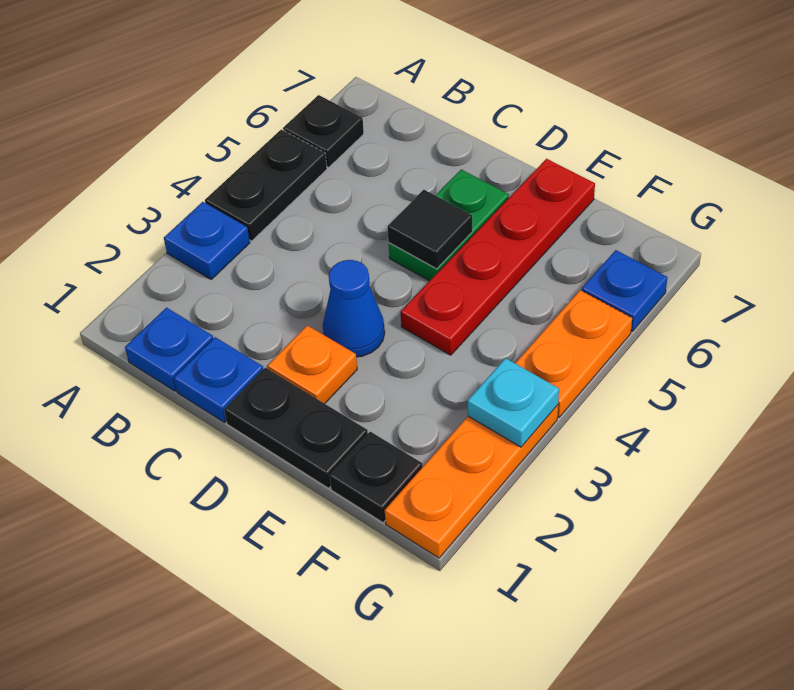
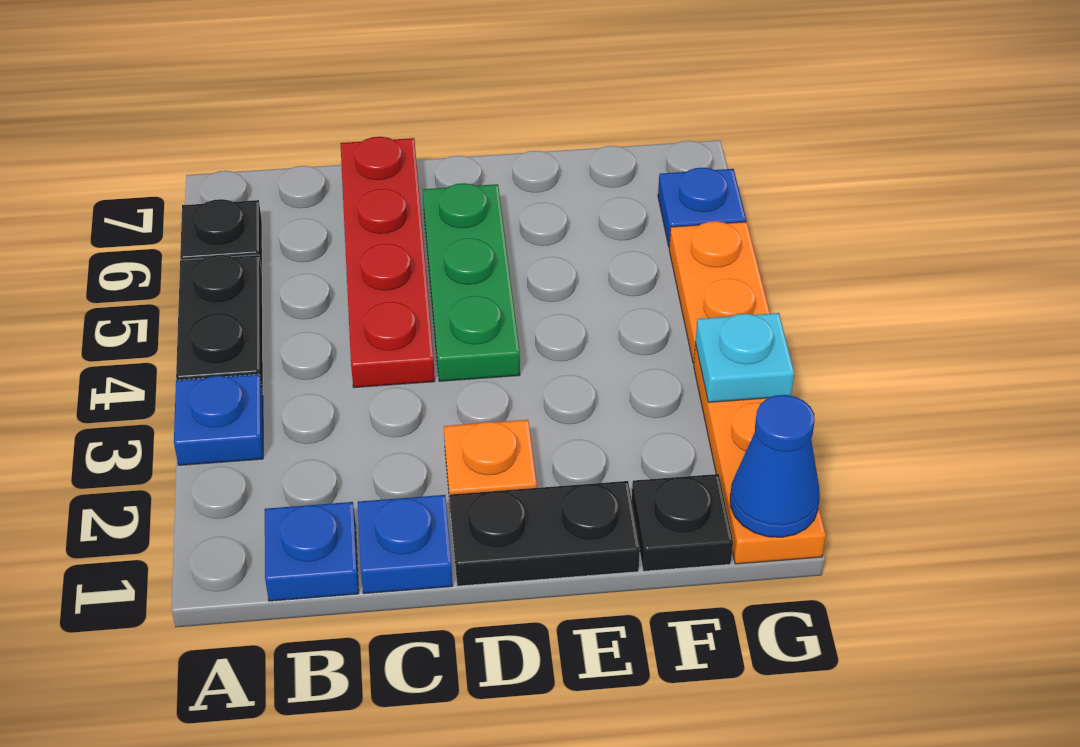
blue cone D3 level 1 -> blue cone G1 level 2
green plate D5:D6 level 1 -> green plate D4:D6 level 1
black tile D5 level 2 -> none
red plate E4:E7 level 1 -> red plate C4:C7 level 1

